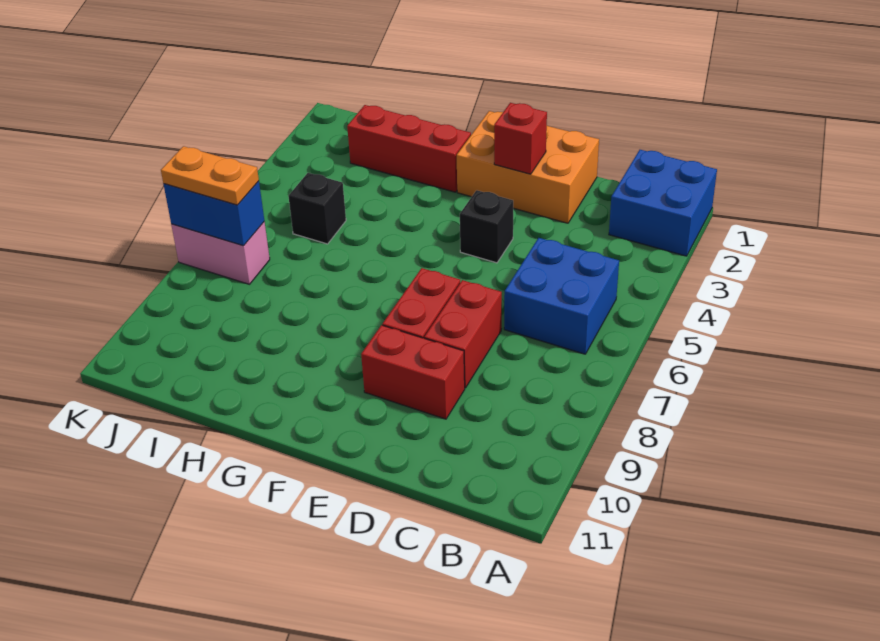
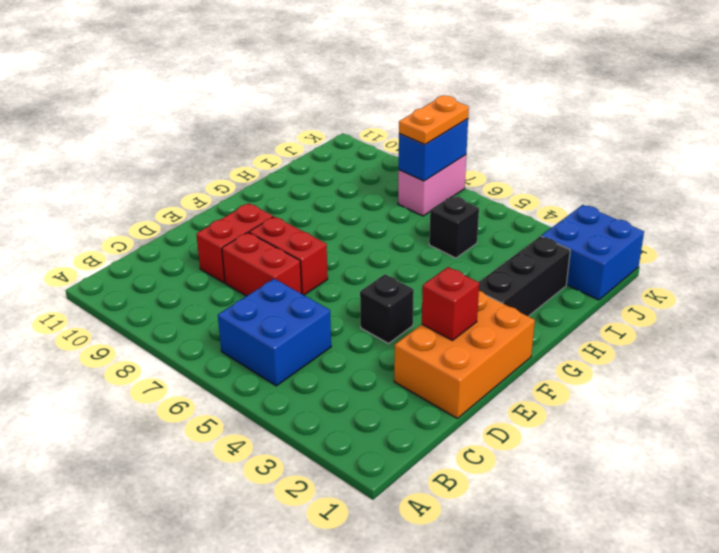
blue brick A1:B2 level 1 -> blue brick J1:K2 level 1
red brick G2:I2 level 1 -> black brick G2:I2 level 1

